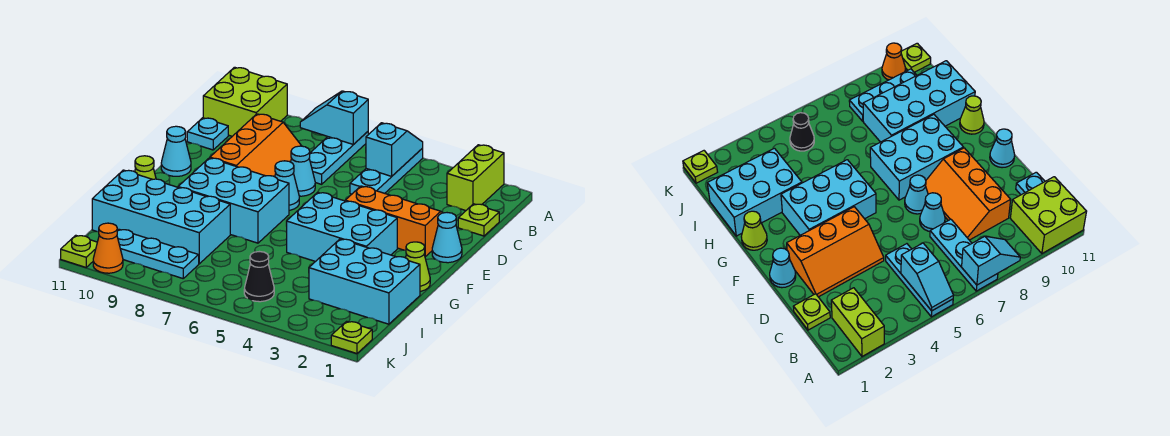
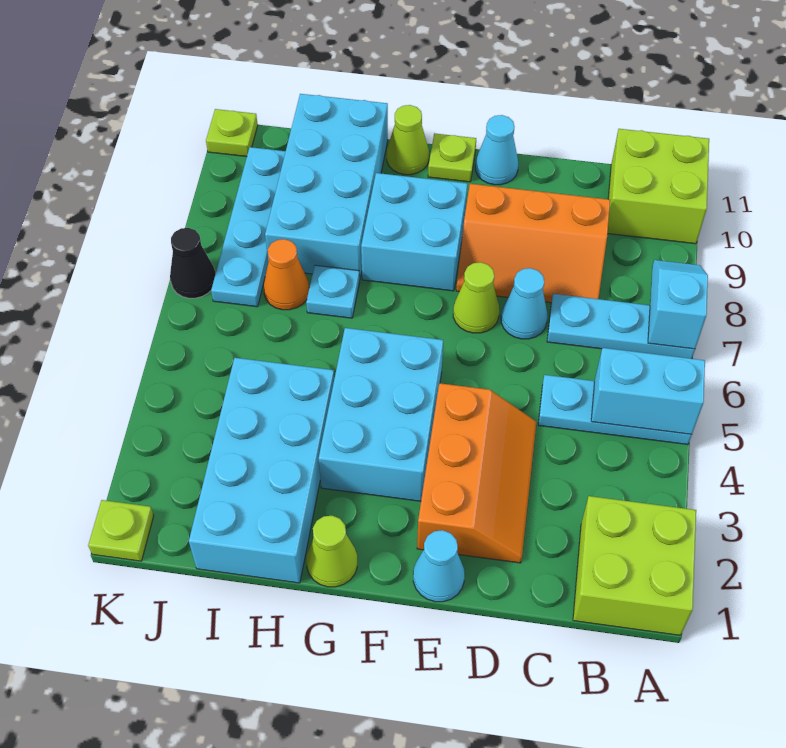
lime brick A2:B2 level 1 -> lime brick A1:B2 level 1
cyan slope A5:B5 level 2 top B -> cyan brick A5:B5 level 2
lime plate C1 level 1 -> lime plate F11 level 1
cyan plate C11 level 1 -> cyan plate H7 level 1
cyan cone E7 level 1 -> lime cone E7 level 1
cyan brick F7:G9 level 1 -> cyan brick F8:G9 level 1
cyan brick H1:I3 level 1 -> cyan brick H1:I4 level 1
black cone J5 level 1 -> black cone K7 level 1
cyan plate J8:J10 level 1 -> cyan plate J7:J10 level 1
orange cone K10 level 1 -> orange cone I7 level 1

